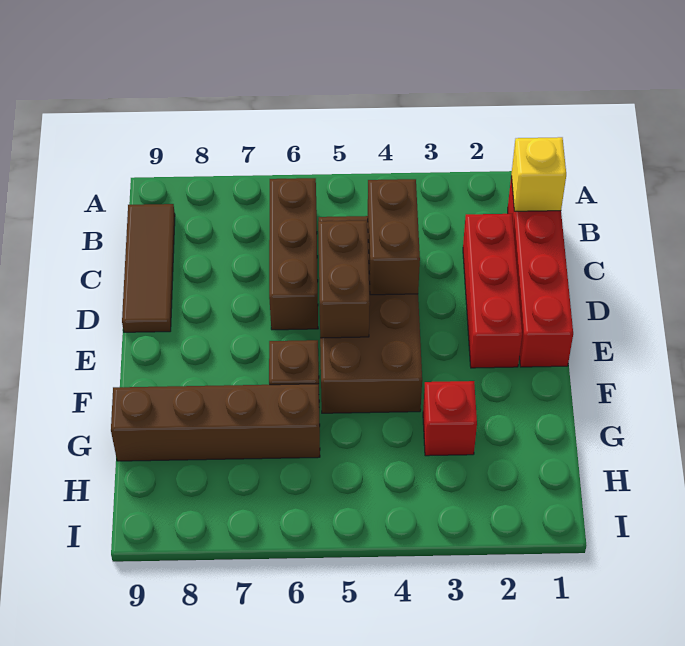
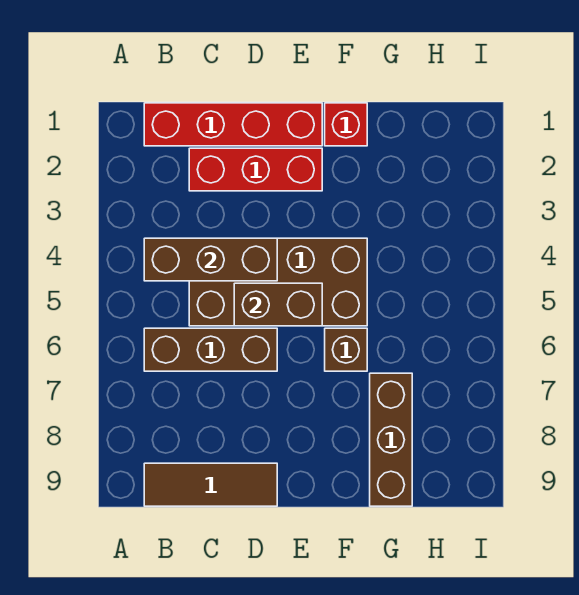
yellow brick B1 level 2 -> none
brown brick C4:D4 level 2 -> brown brick B4:D4 level 2
red brick G3 level 1 -> red brick F1 level 1
brown brick G6:G9 level 1 -> brown brick G7:G9 level 1

